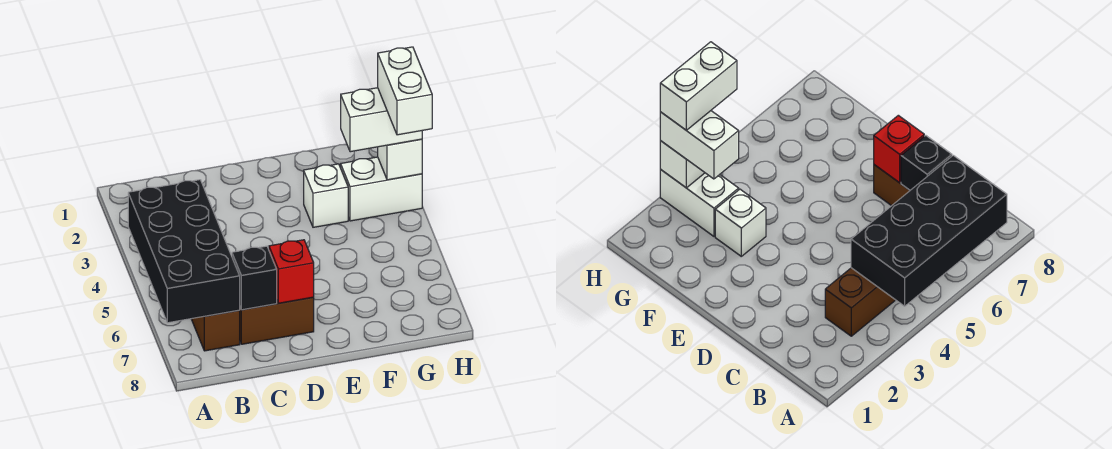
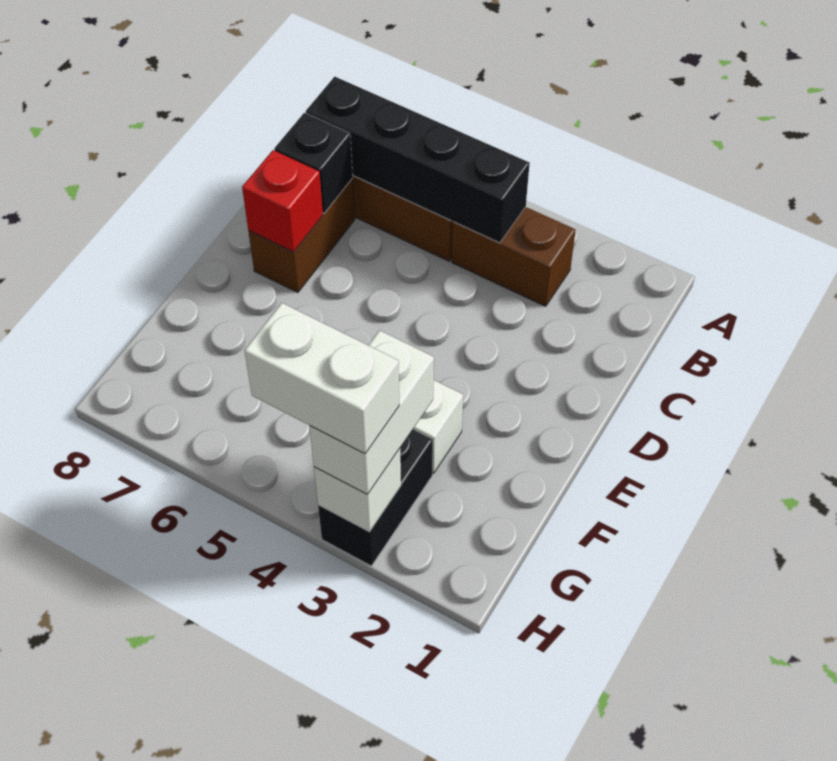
black brick A4:B7 level 2 -> black brick B4:B7 level 2
white brick G3:H3 level 1 -> black brick G3:H3 level 1

